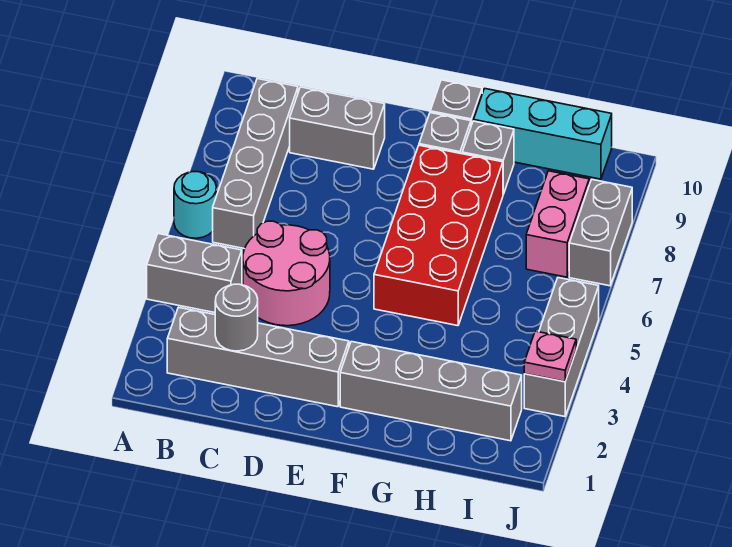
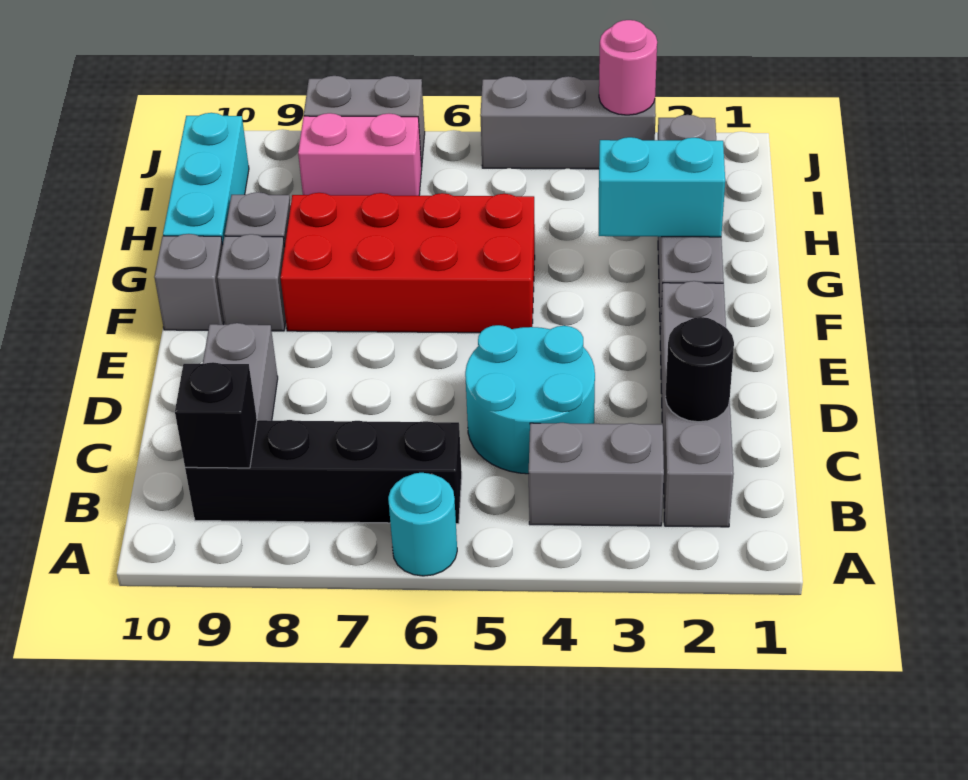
grey brick A4:B4 level 1 -> grey brick B3:B4 level 1
grey brick B6:B9 level 1 -> black brick B6:B9 level 1
none -> black brick B9 level 2
grey round brick C2 level 2 -> black round brick C2 level 2
pink round brick C4:D5 level 1 -> cyan round brick C4:D5 level 1
none -> cyan brick G2:G3 level 2
pink plate J3 level 2 -> pink round brick J3 level 2

